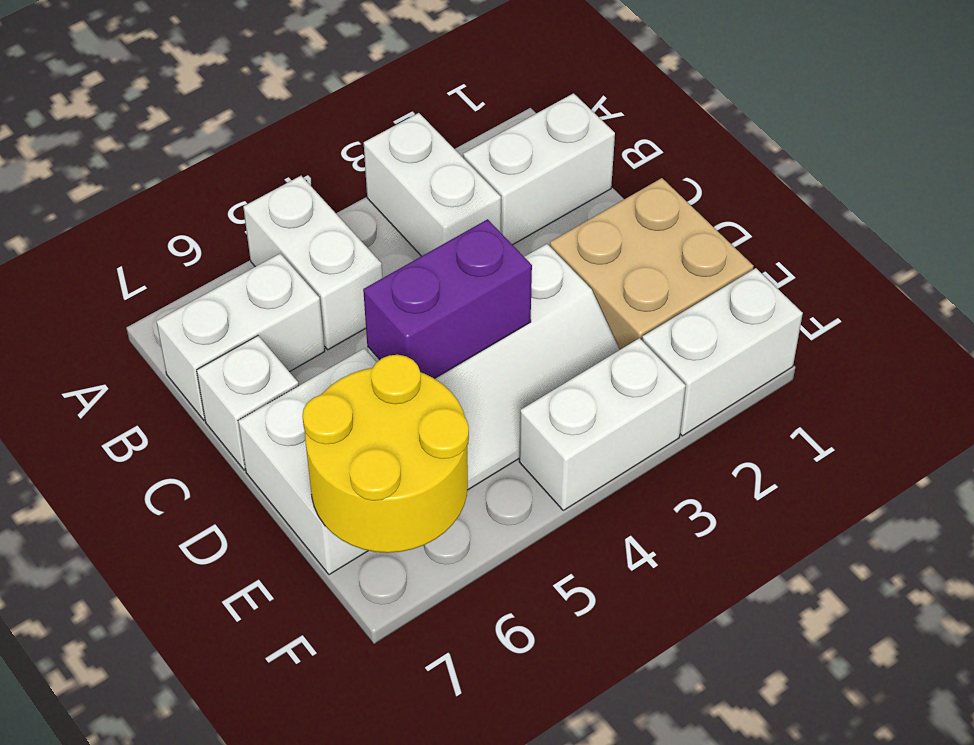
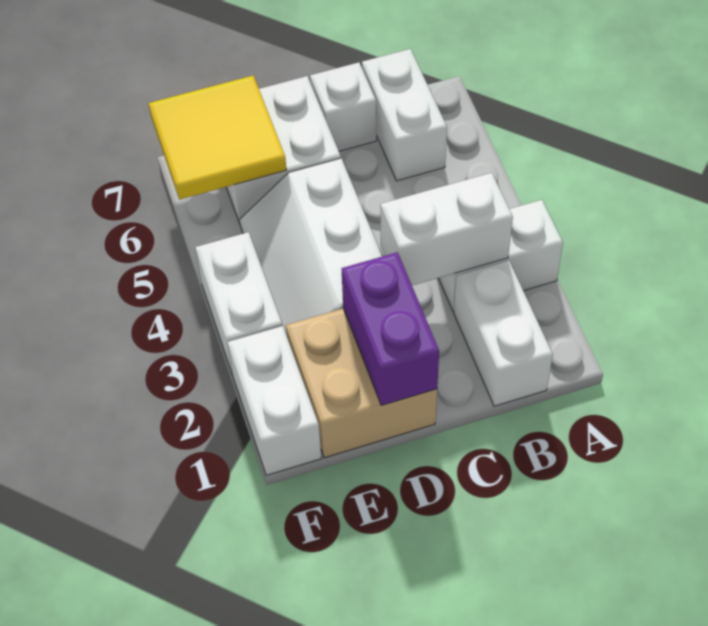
white brick A5:B5 level 1 -> white brick B3:C3 level 2
purple brick D4:D5 level 2 -> purple brick D1:D2 level 2
yellow round brick E6:F7 level 2 -> yellow tile E6:F7 level 2

